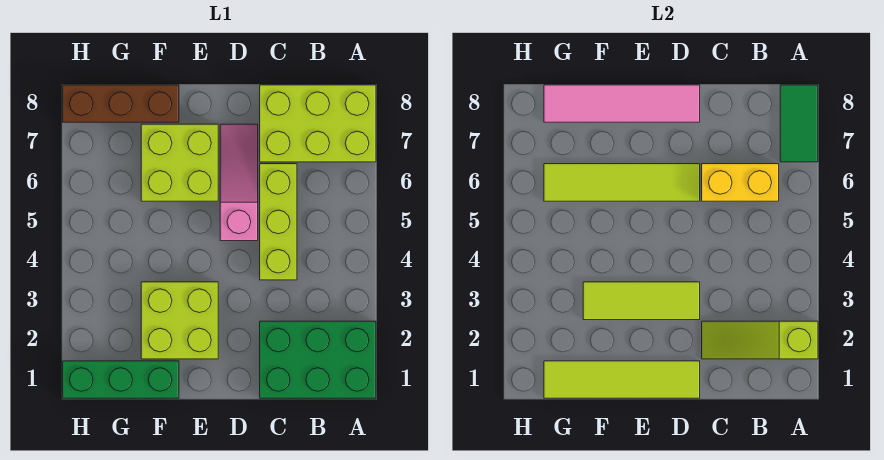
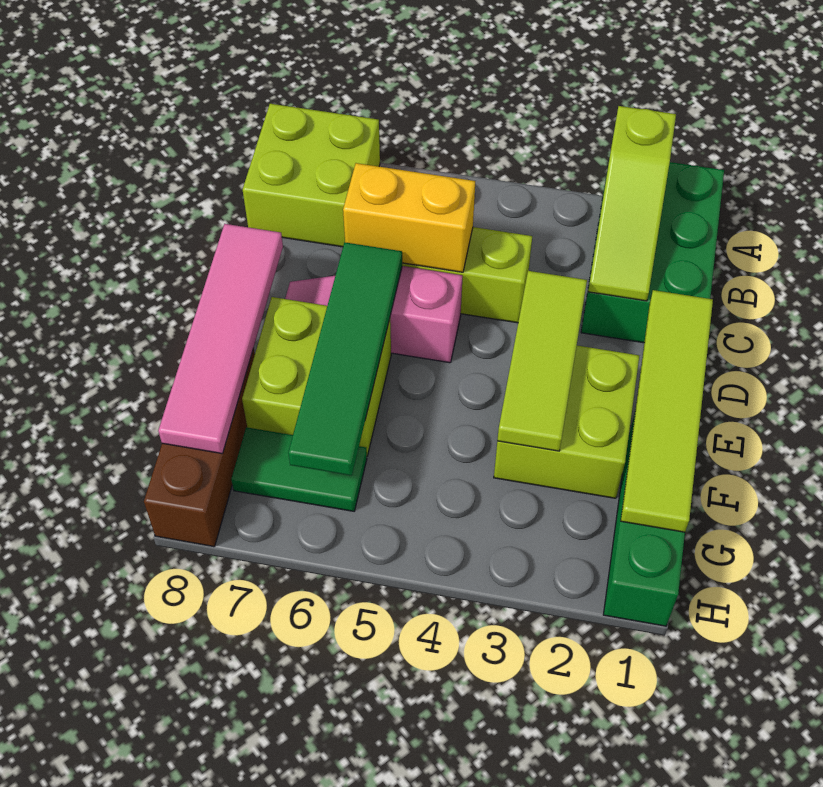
lime brick A7:C8 level 1 -> lime brick A7:B8 level 1
green tile A7:A8 level 2 -> green tile G6:G7 level 1
yellow brick B6:C6 level 2 -> yellow brick C5:C6 level 2
lime tile D6:G6 level 2 -> green tile D6:G6 level 2

